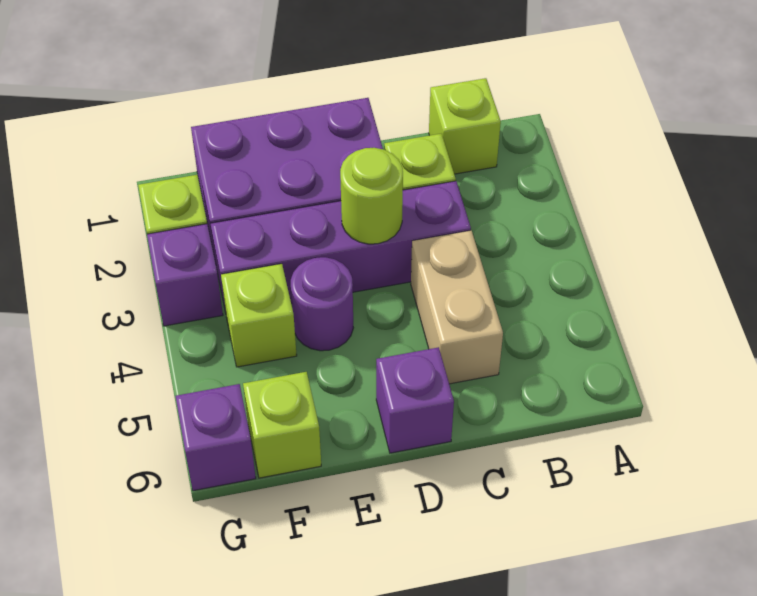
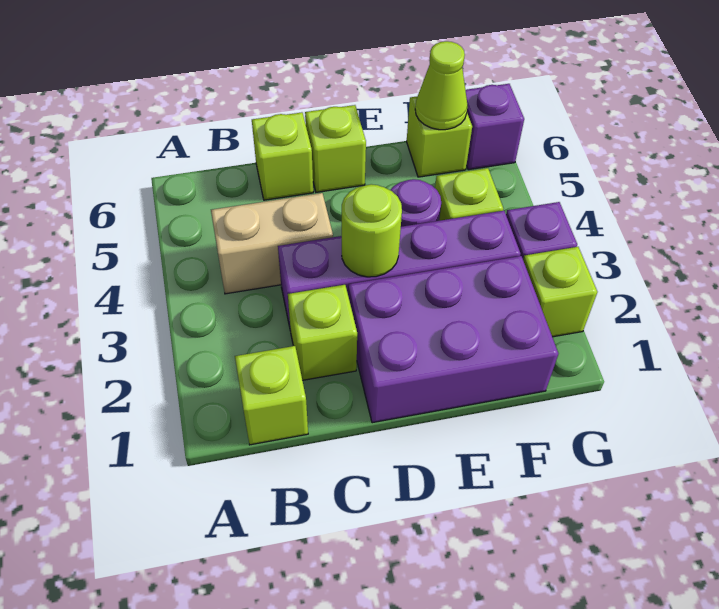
tan brick C4:C5 level 1 -> tan brick B4:C4 level 1
none -> lime brick C6 level 1
purple brick D6 level 1 -> lime brick D6 level 1
none -> lime cone F6 level 2

